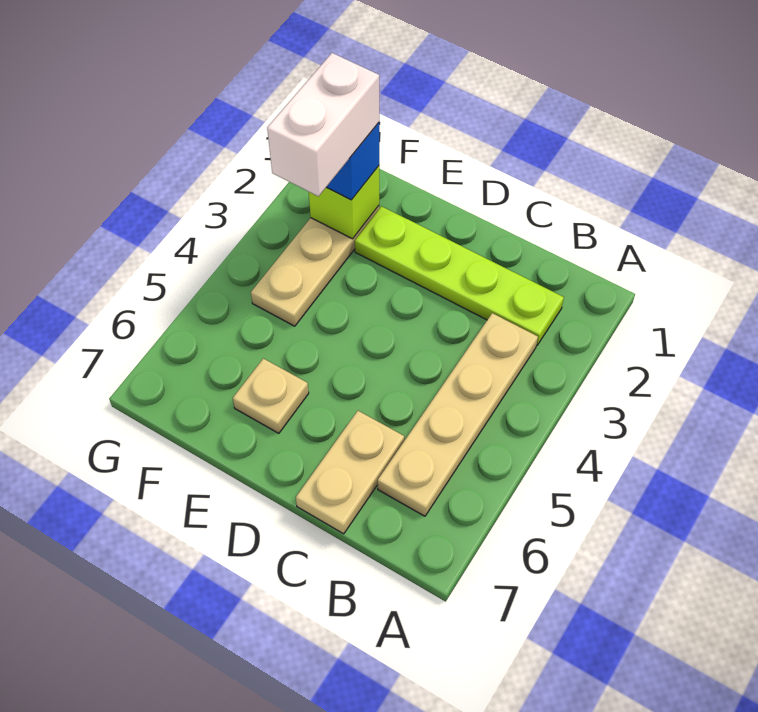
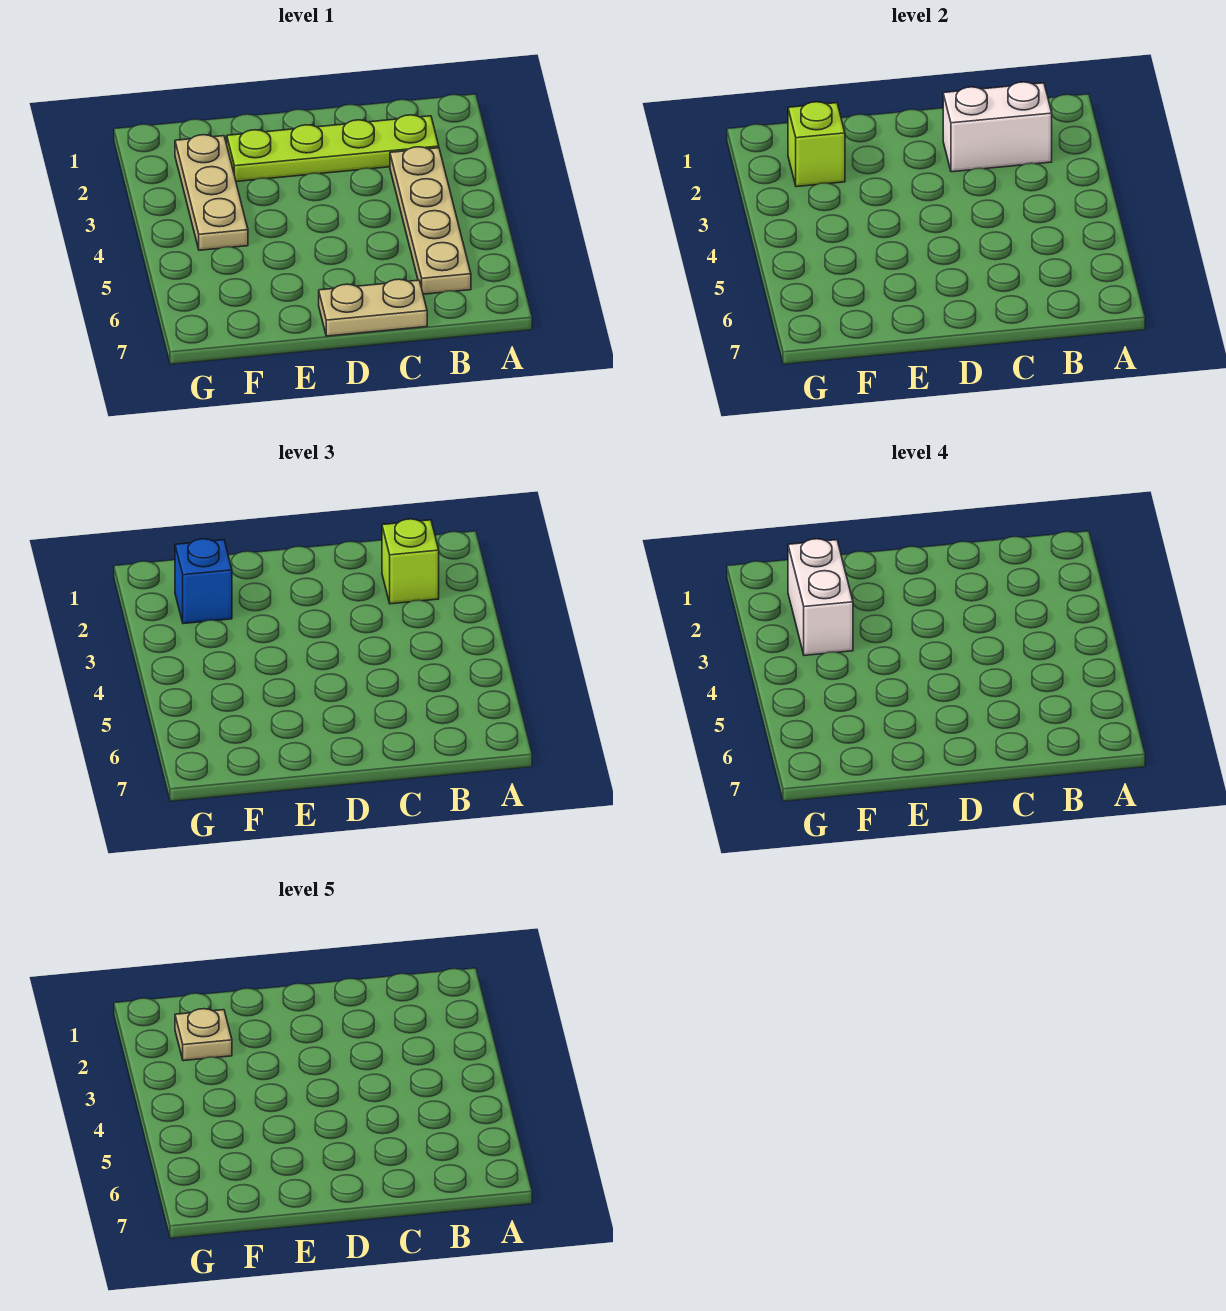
none -> white brick B2:C2 level 2
none -> lime brick B2 level 3
tan plate C6:C7 level 1 -> tan plate C7:D7 level 1
tan plate E6 level 1 -> tan plate F2 level 5

